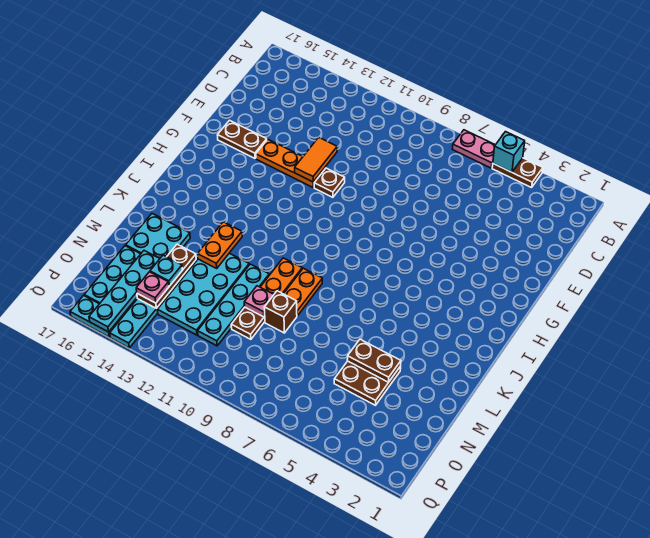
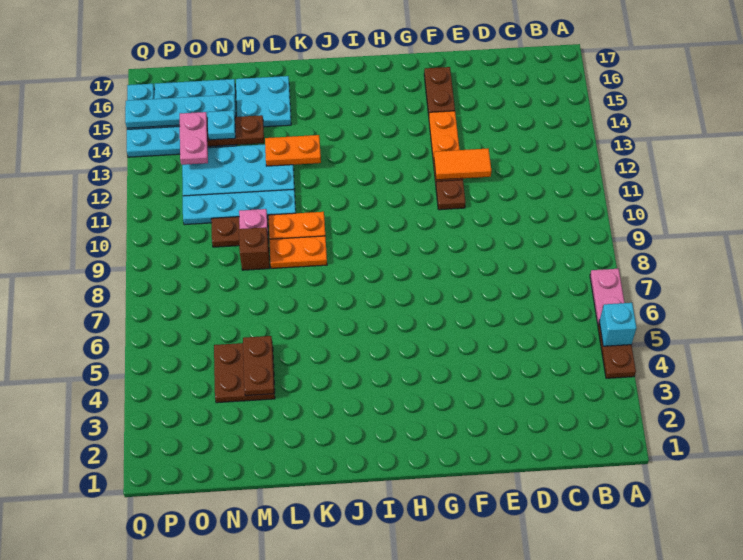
pink plate O14 level 3 -> pink plate O13:O14 level 3

